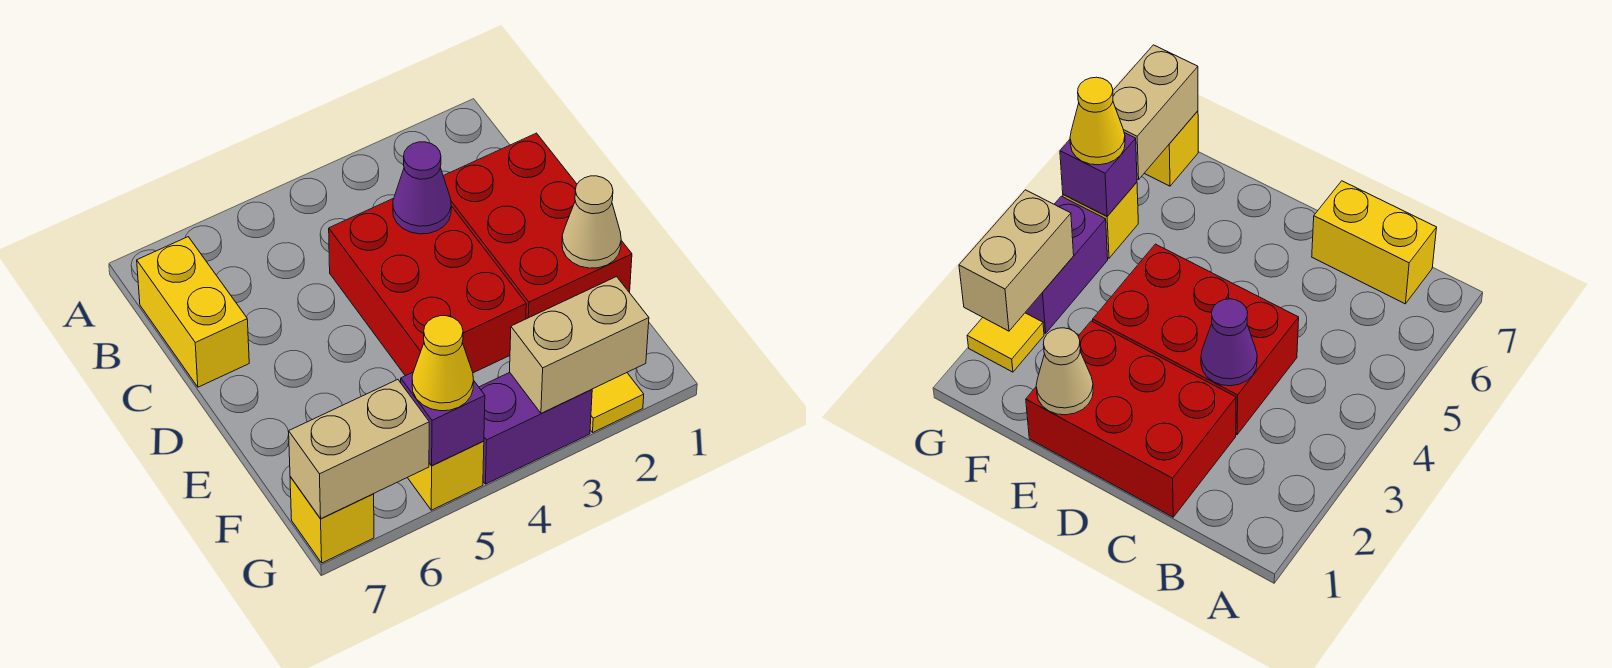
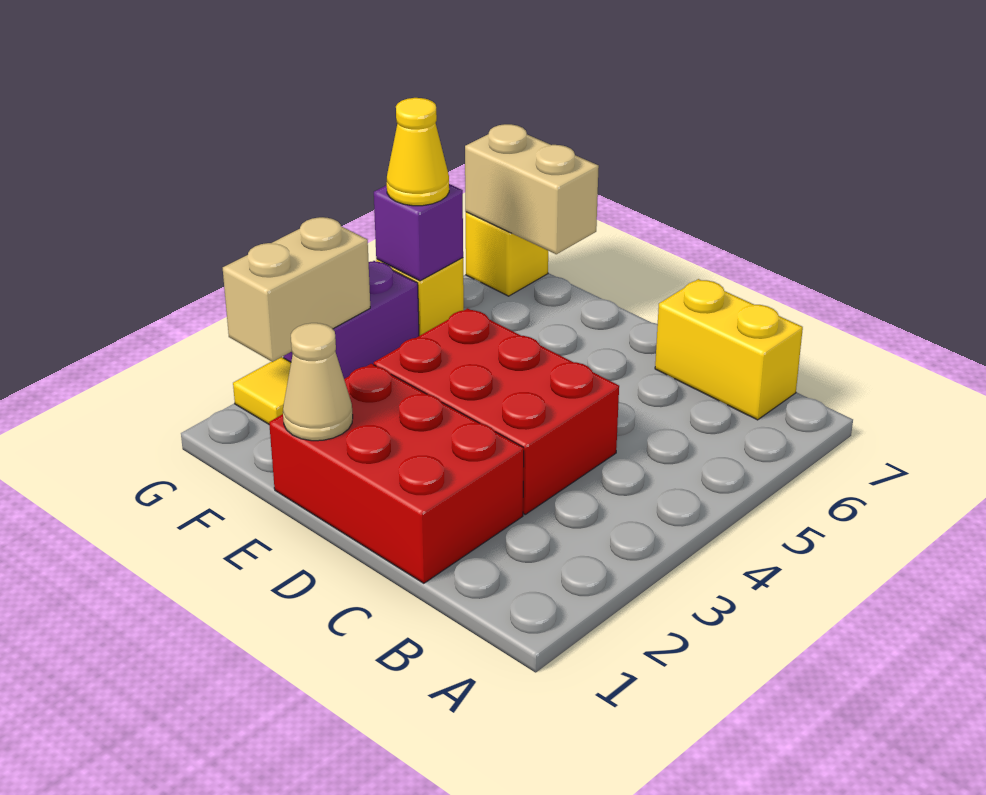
purple cone C3 level 2 -> none
tan brick G6:G7 level 2 -> tan brick F7:G7 level 2

